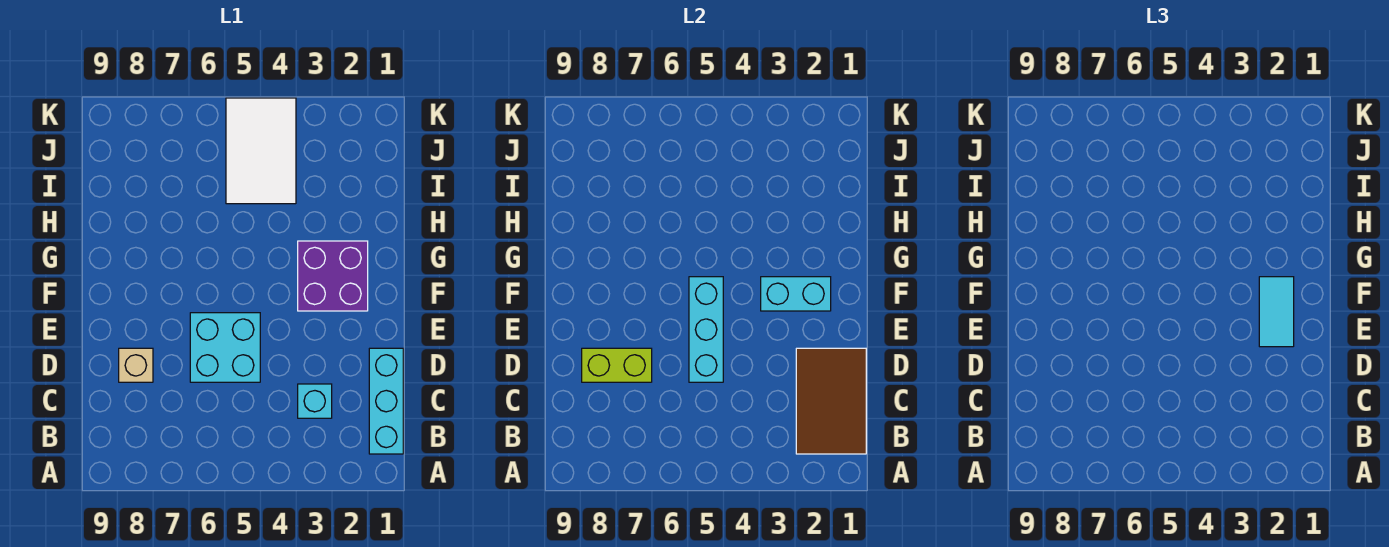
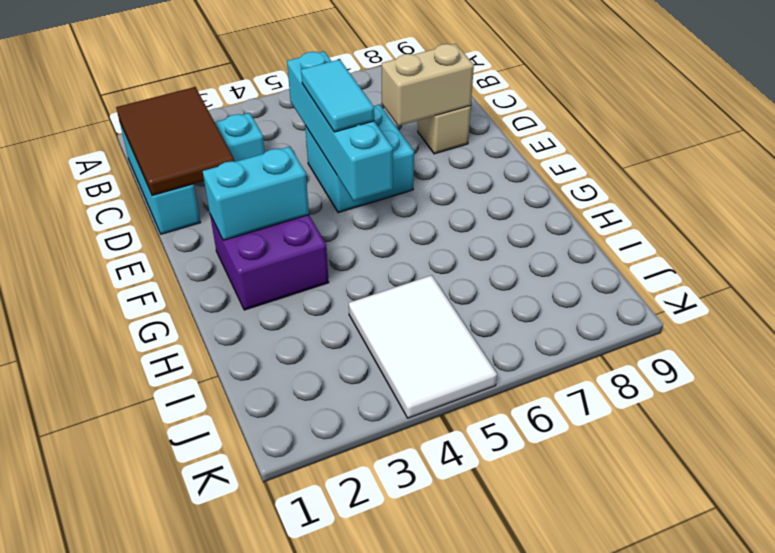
cyan brick D5:F5 level 2 -> cyan brick C5:F5 level 2
lime brick D7:D8 level 2 -> tan brick D7:D8 level 2
cyan tile E2:F2 level 3 -> cyan tile D5:E5 level 3

